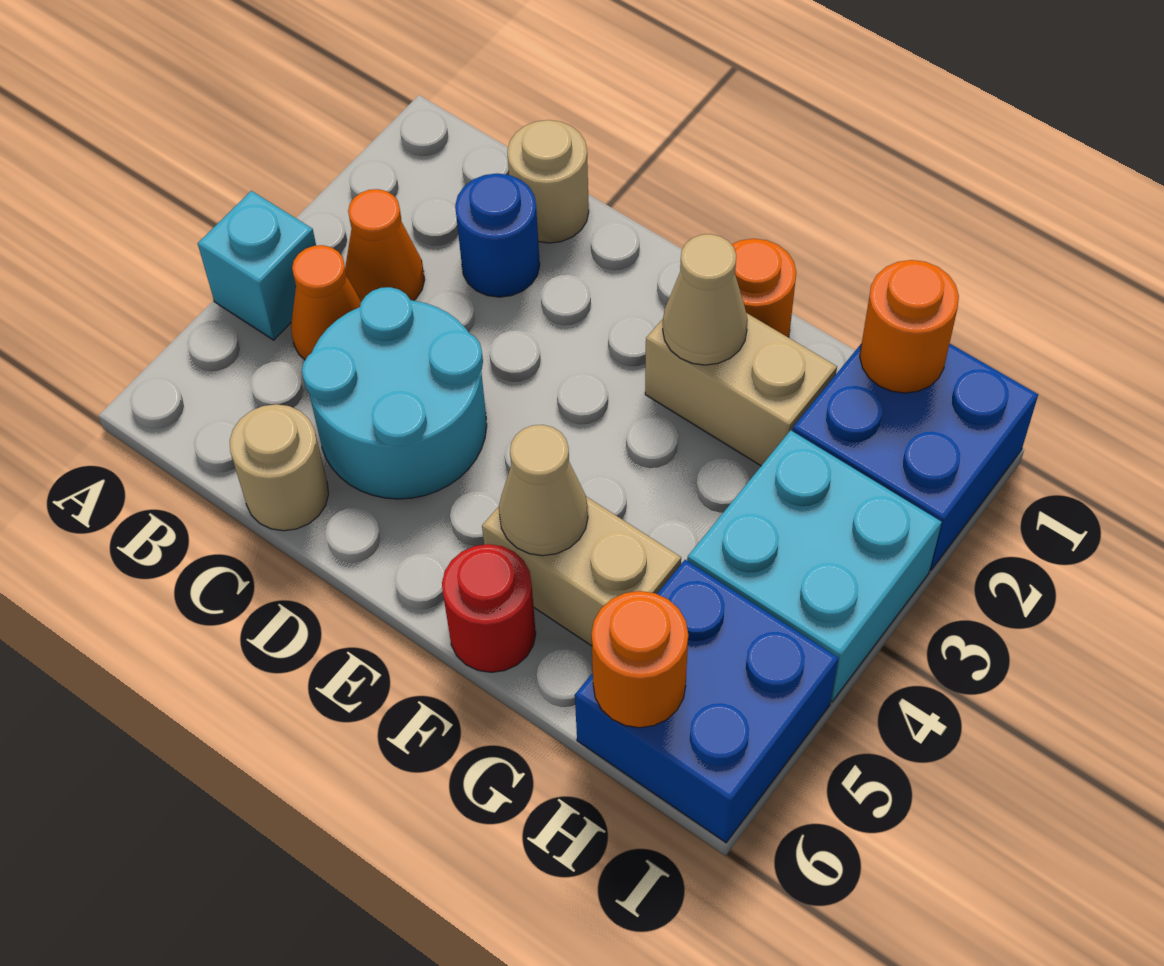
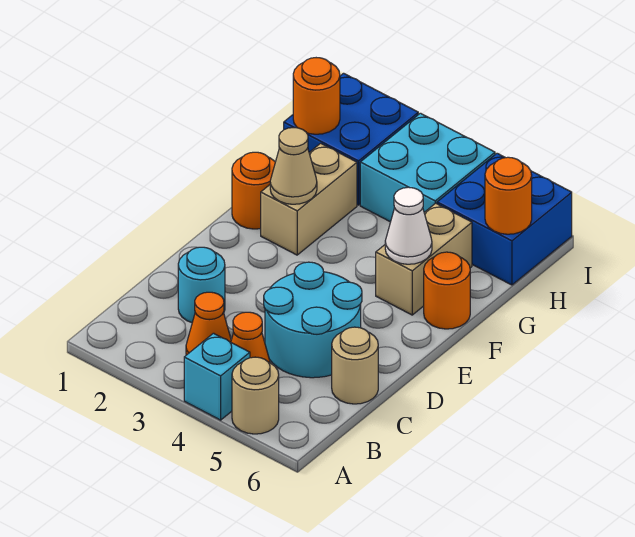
tan round brick C1 level 1 -> tan round brick A5 level 1
blue round brick C2 level 1 -> cyan round brick C2 level 1
tan cone F5 level 2 -> white cone F5 level 2
red round brick F6 level 1 -> orange round brick F6 level 1

